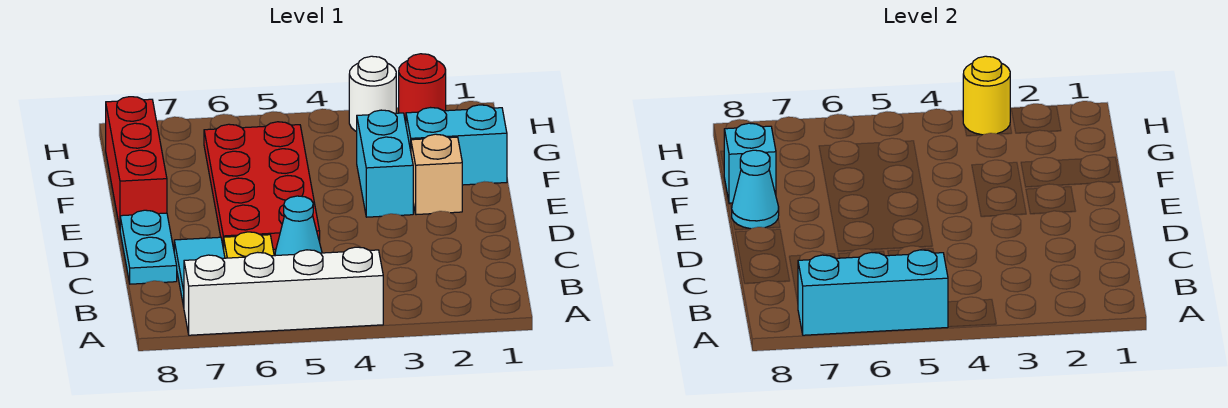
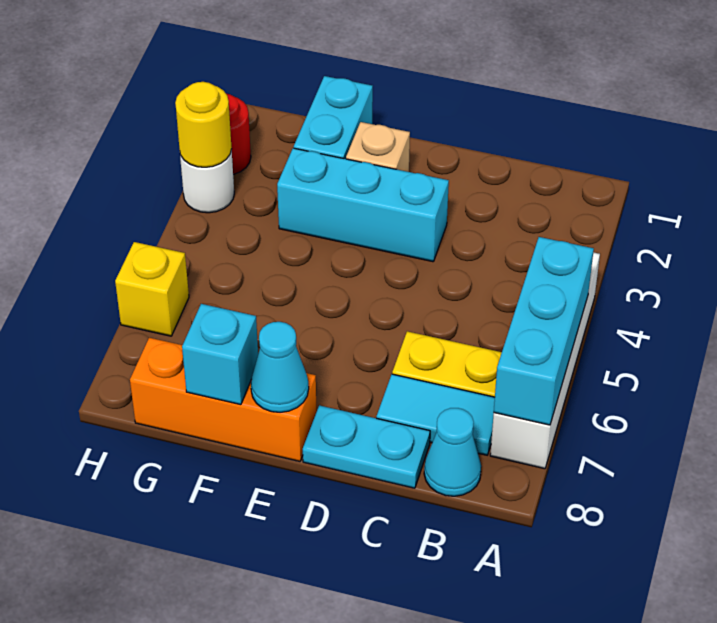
cyan cone C5 level 1 -> cyan cone B8 level 1
red plate D5:G6 level 1 -> none
cyan brick E3:F3 level 1 -> cyan brick D3:F3 level 1
red brick E8:G8 level 1 -> orange brick E8:G8 level 1
none -> yellow brick H6 level 1

